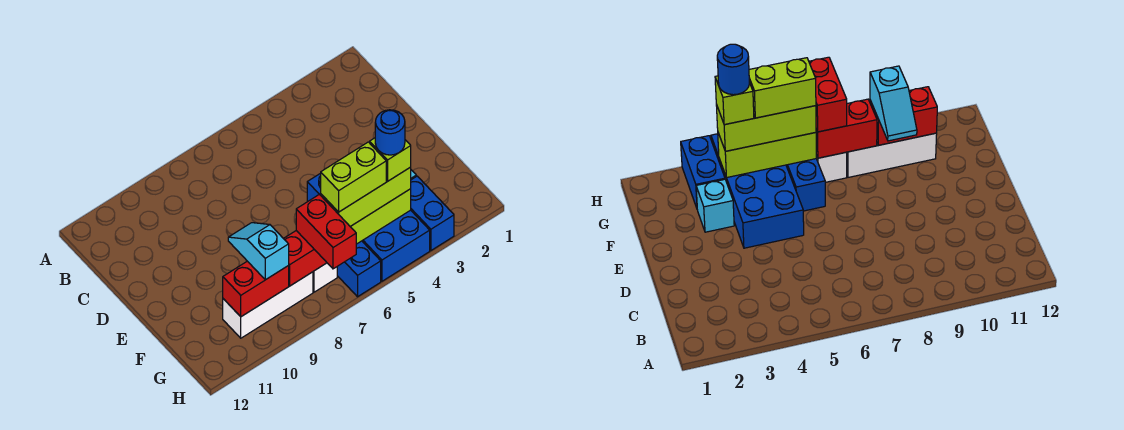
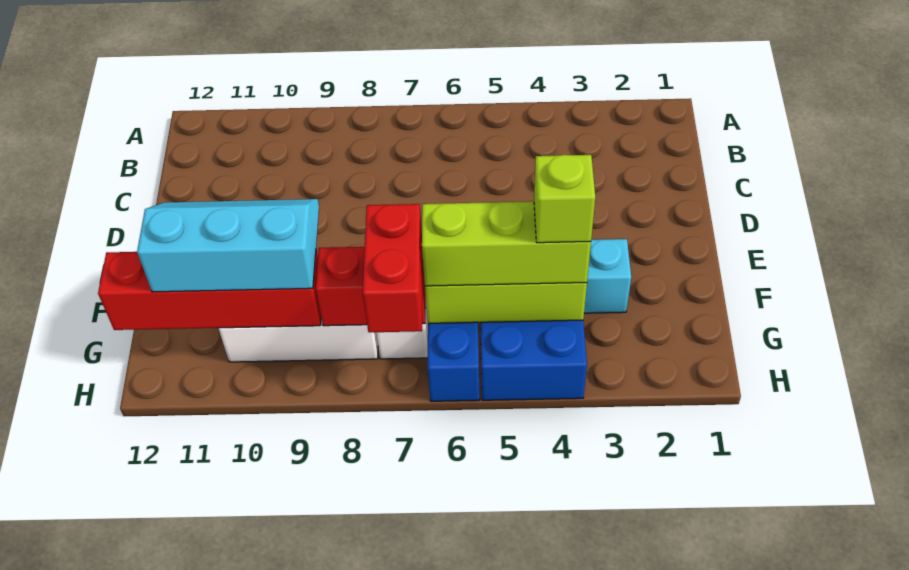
cyan slope F9:G9 level 3 top G -> cyan slope F9:G11 level 3 top G
blue brick G3:H3 level 1 -> none
blue round brick G4 level 5 -> none
lime brick G5:G6 level 4 -> none
red brick G9:G10 level 2 -> red brick G9:G12 level 2

